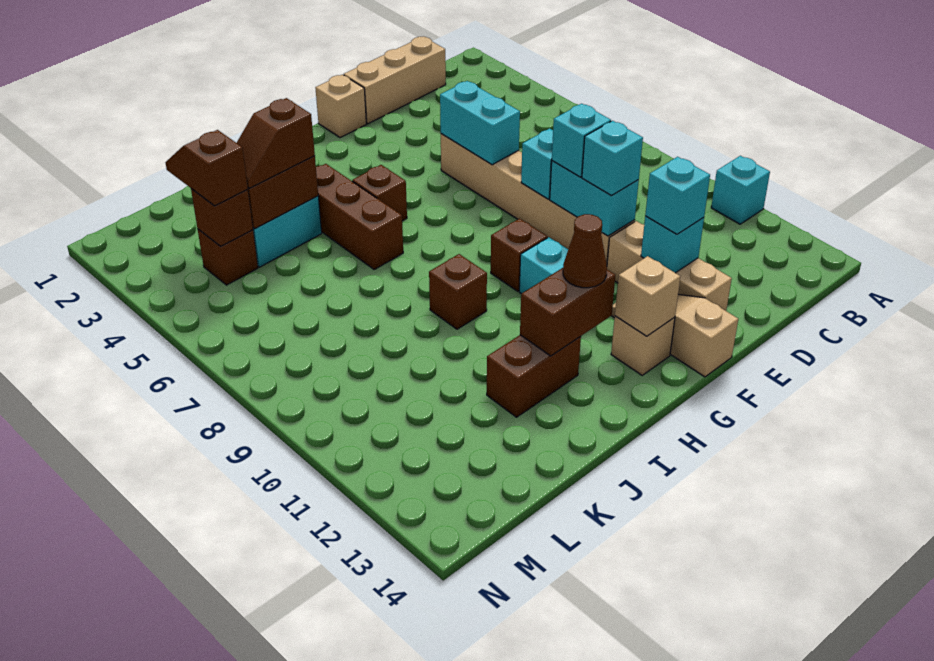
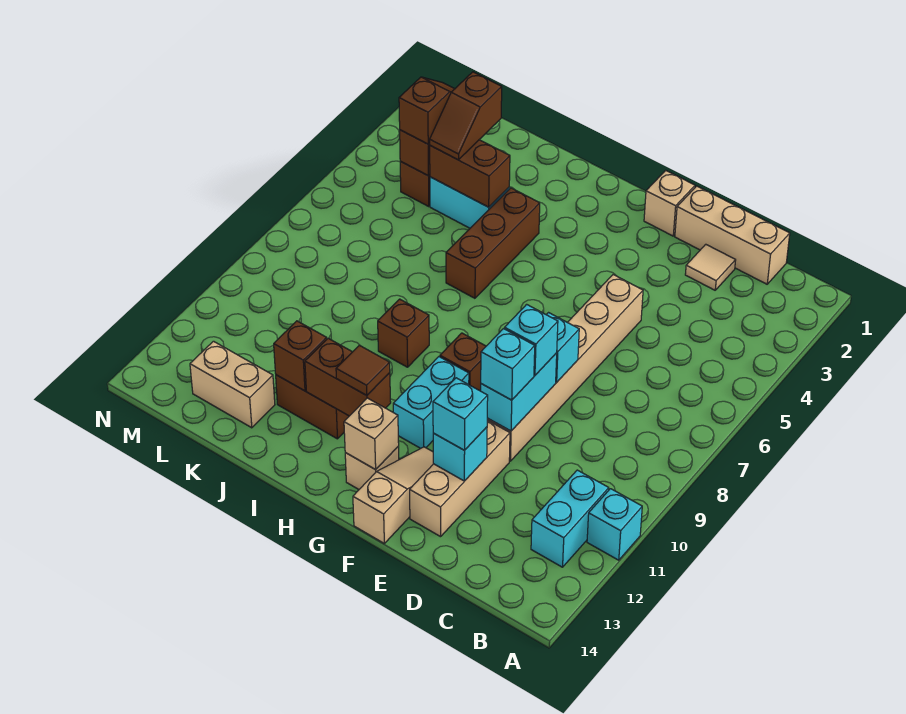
none -> tan tile D2 level 1
cyan brick E5:E6 level 2 -> cyan brick B11:B12 level 1
brown brick H5 level 1 -> brown brick J12 level 2
brown cone H12 level 3 -> brown tile H12 level 3
brown slope J4:K4 level 3 top J -> brown slope K3:K4 level 3 top 3
none -> tan brick K13:L13 level 1

